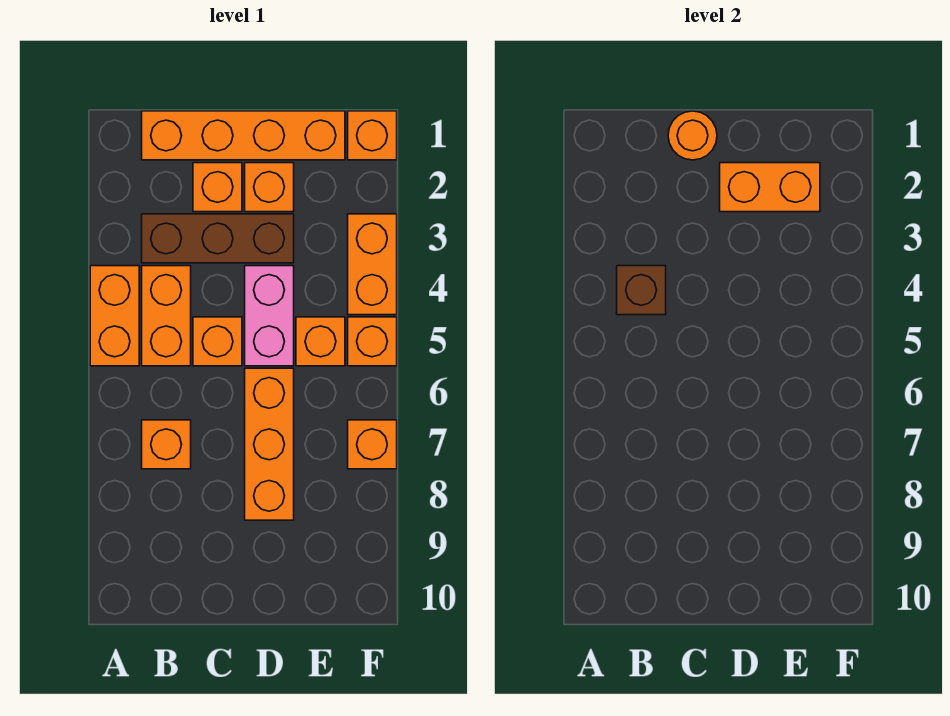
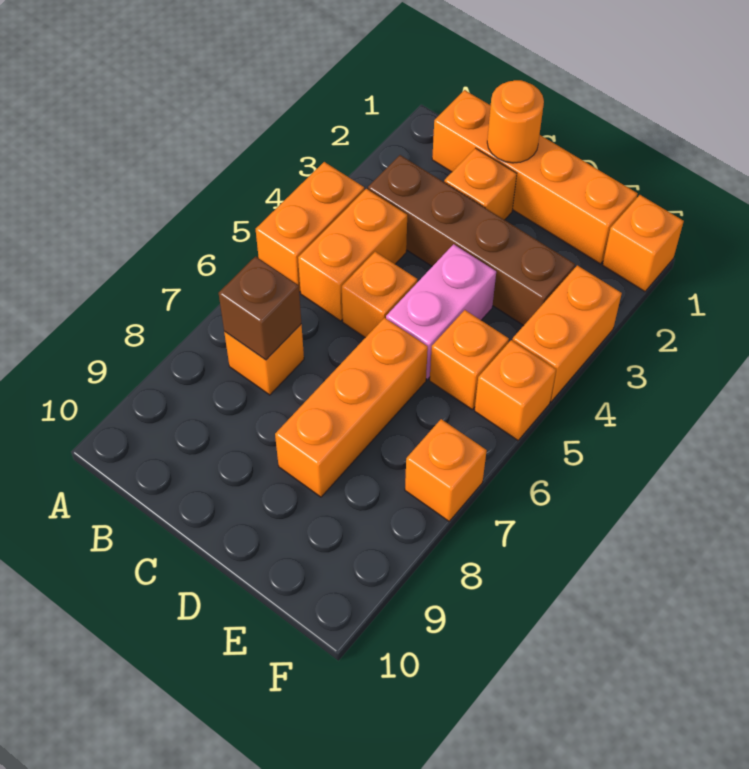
brown brick B3:D3 level 1 -> brown brick B3:E3 level 1
brown brick B4 level 2 -> brown brick B7 level 2
orange brick D2 level 1 -> none
orange brick D2:E2 level 2 -> none

